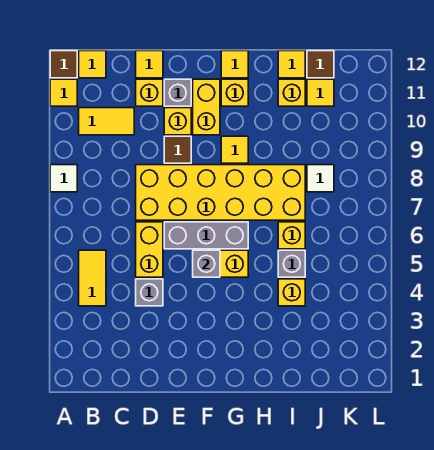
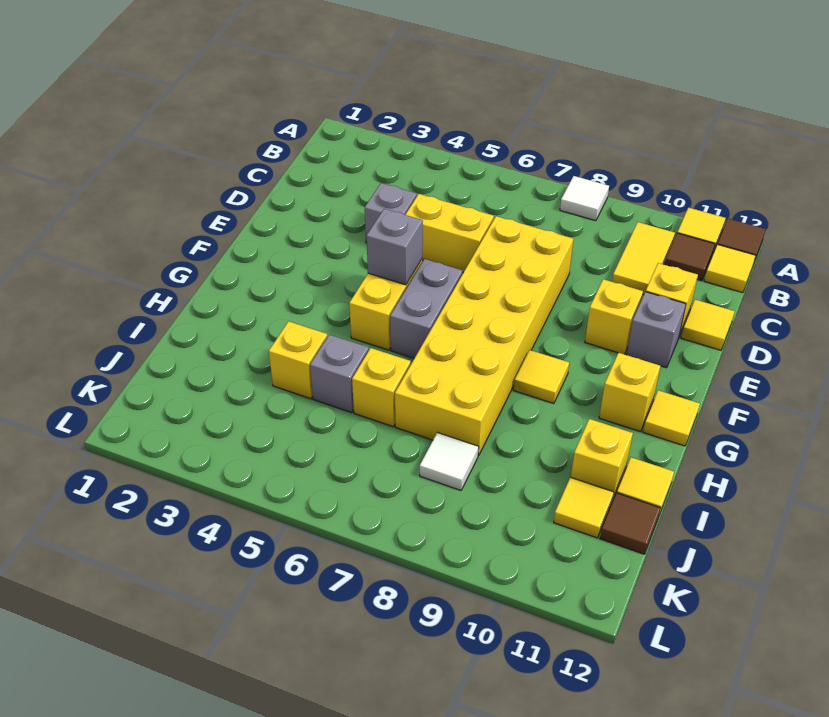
yellow tile B4:B5 level 1 -> none
grey brick E6:G6 level 1 -> grey brick F6:G6 level 1
brown tile E9 level 1 -> brown tile B11 level 1
yellow brick F10:F11 level 1 -> none

